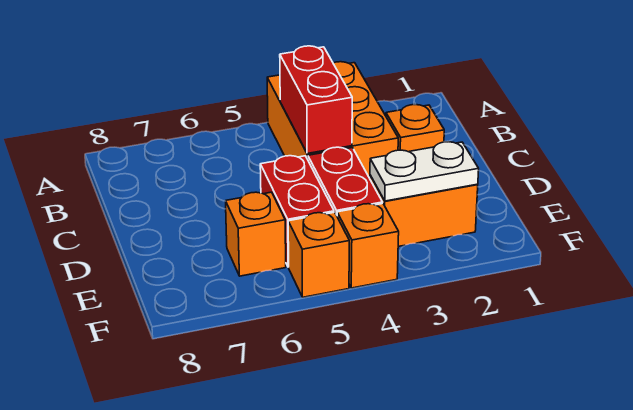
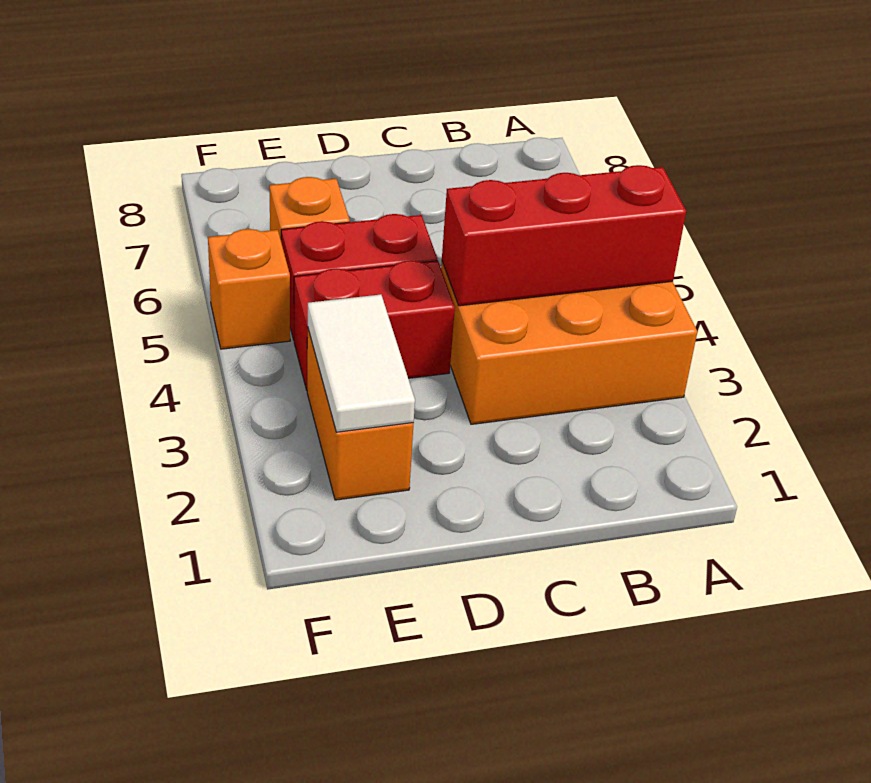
red brick B4:C4 level 2 -> red brick A4:C4 level 2
orange brick C2 level 1 -> none
white plate E2:E3 level 2 -> white tile E2:E3 level 2
orange brick F4 level 1 -> none

